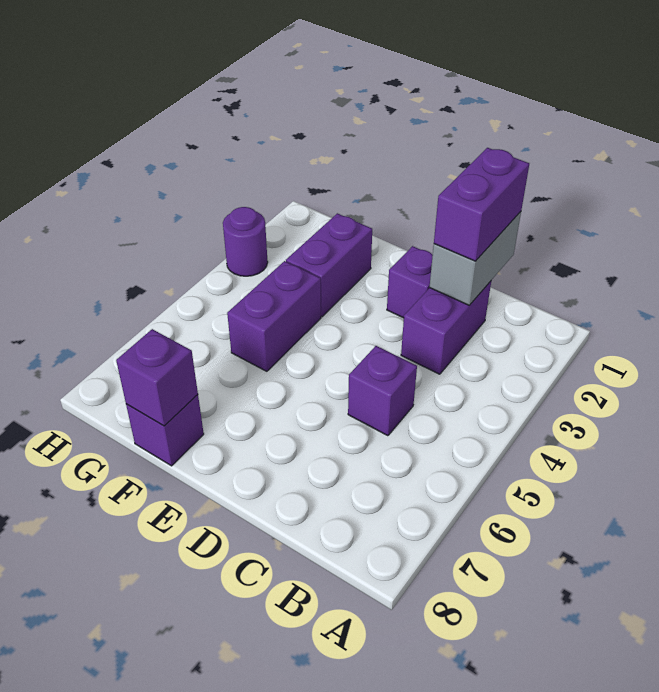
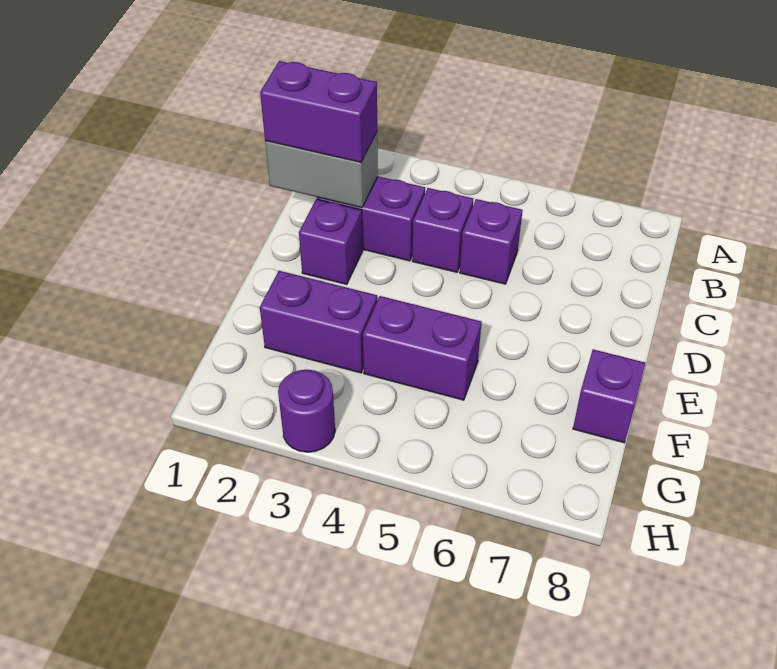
purple brick F8 level 2 -> purple brick C4 level 1

